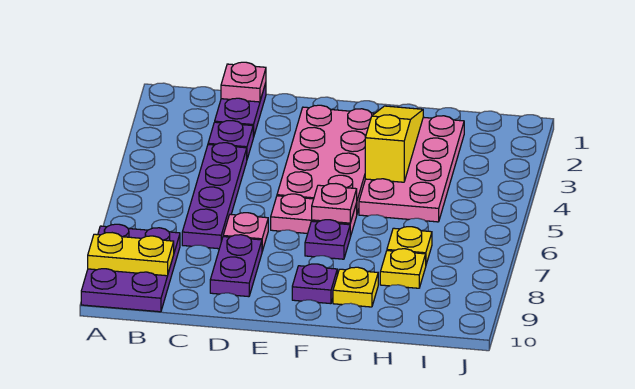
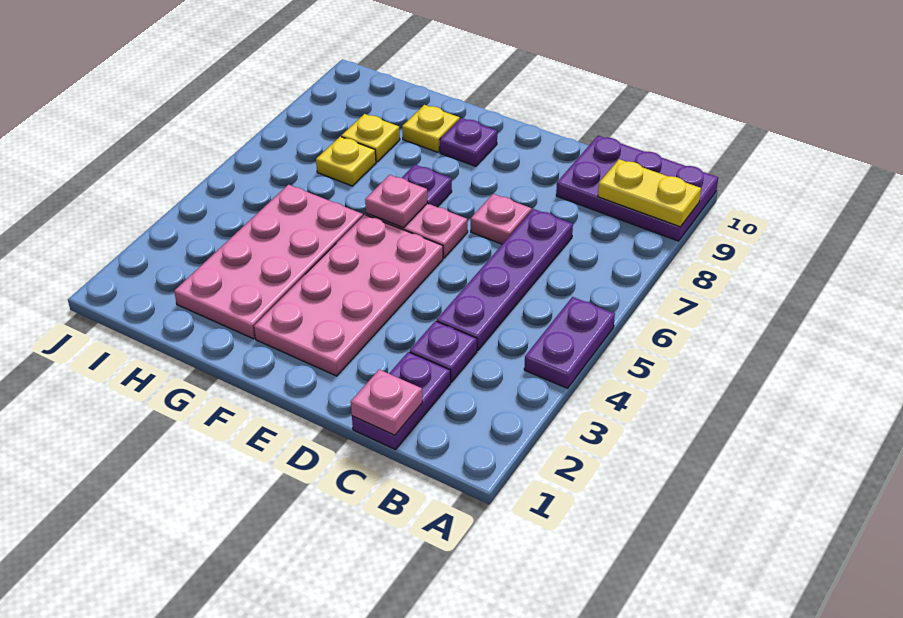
purple plate A8:B10 level 1 -> purple plate A9:C10 level 1
purple plate D8:D9 level 1 -> purple plate A4:A5 level 1
yellow slope G2:G4 level 2 top 4 -> none

